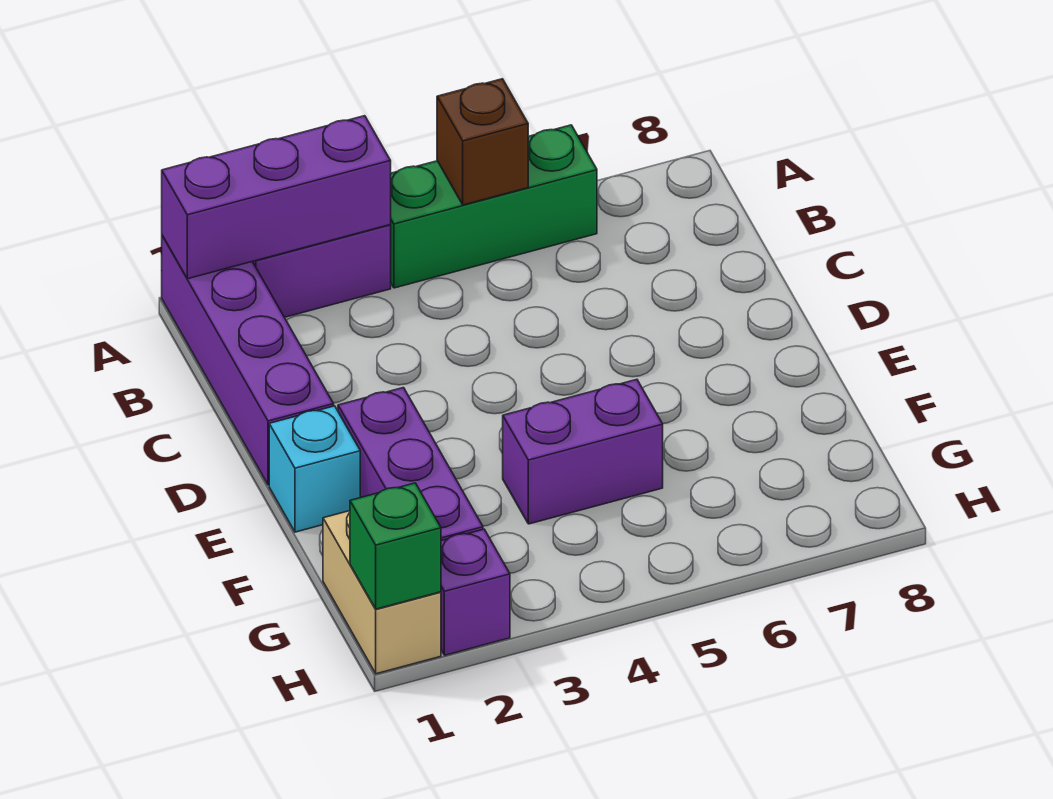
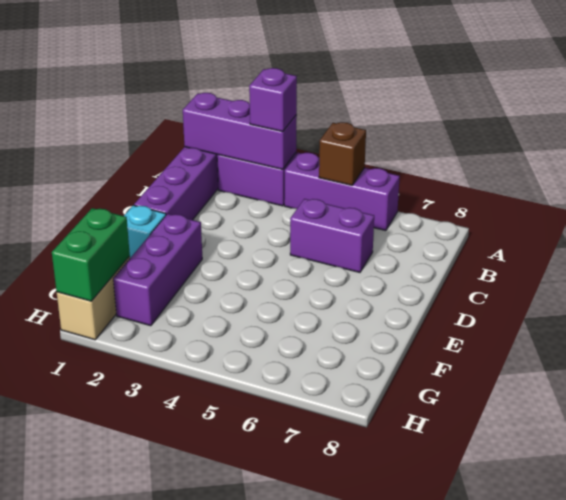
green brick A4:A6 level 1 -> purple brick A4:A6 level 1
purple brick F4:F5 level 1 -> purple brick C5:C6 level 1
green brick H1 level 2 -> green brick G1:H1 level 2
purple brick H2 level 1 -> purple brick A3 level 3

